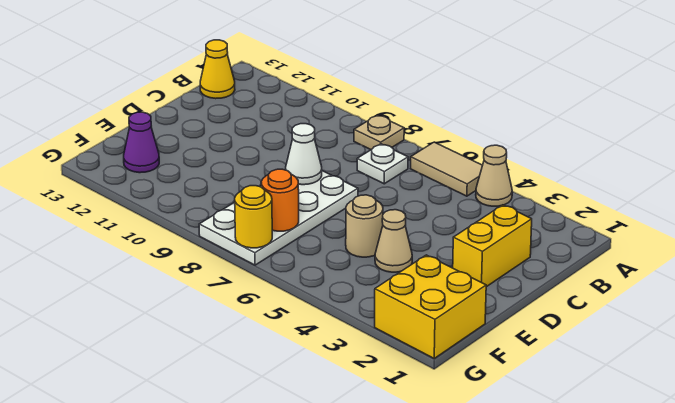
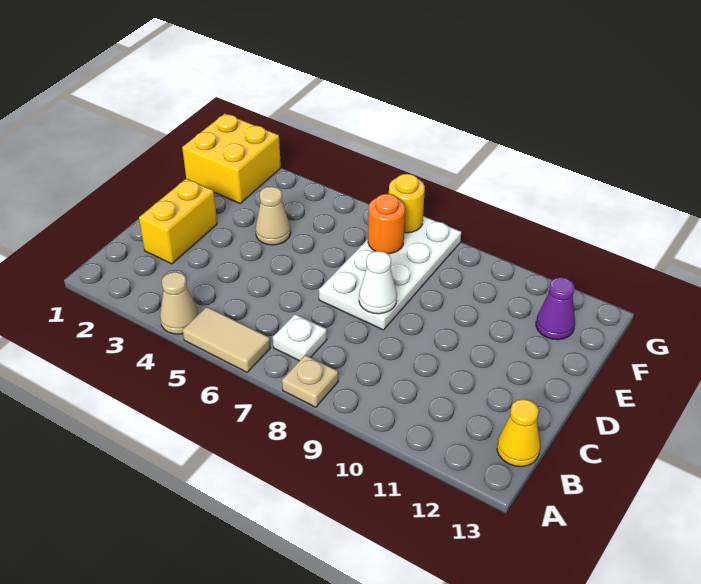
tan round brick E5 level 1 -> none

